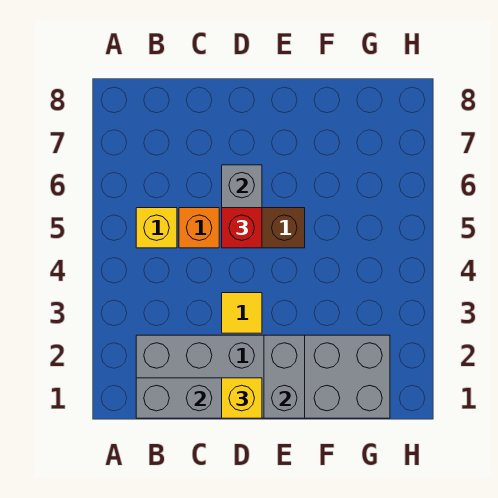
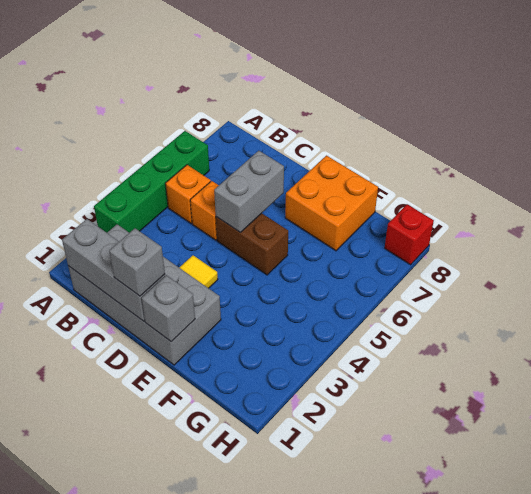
none -> green brick A3:A6 level 1
grey brick B1:G2 level 1 -> grey brick B1:E2 level 1
yellow brick B5 level 1 -> orange brick B5 level 1
yellow brick D1 level 3 -> grey brick D1 level 3
red brick D5 level 3 -> red brick H8 level 1
grey brick E1:E2 level 2 -> grey brick E1 level 2
none -> orange brick E7:F8 level 1

